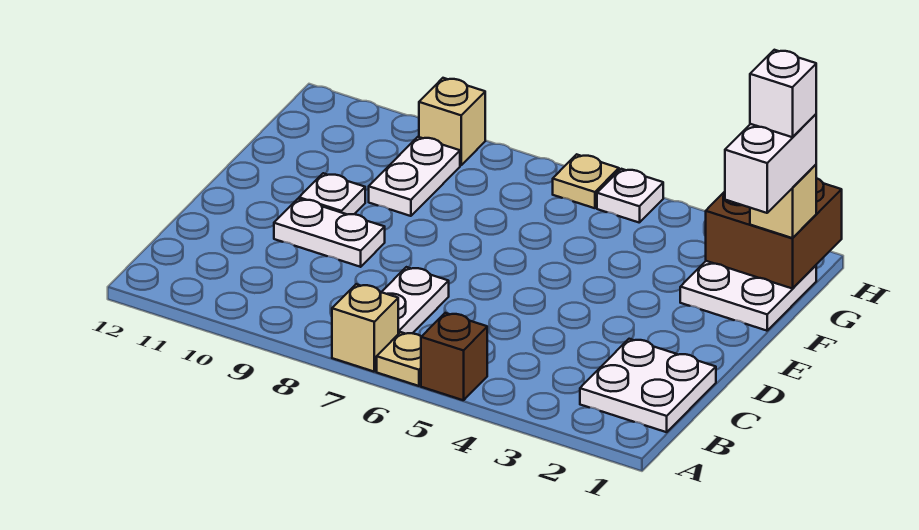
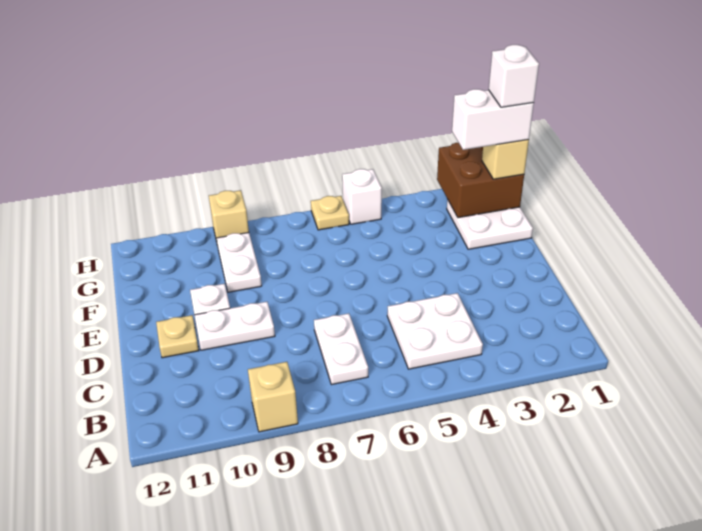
brown brick A5 level 1 -> none
tan plate A6 level 1 -> tan plate D11 level 1
tan brick A7 level 1 -> tan brick A9 level 1
white plate B1:C2 level 1 -> white plate B4:C5 level 1
white brick F1:G1 level 4 -> white brick G1:G2 level 4
white plate H5 level 1 -> white brick H5 level 1

